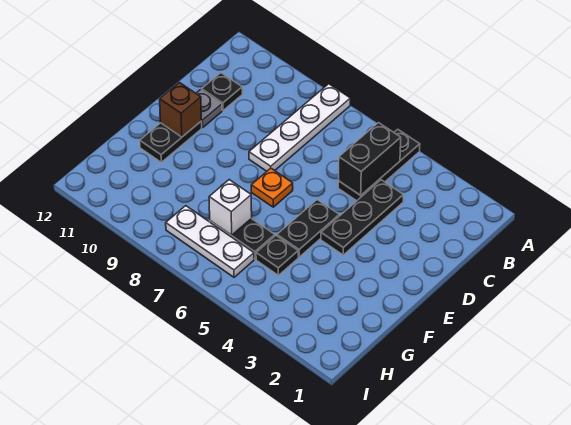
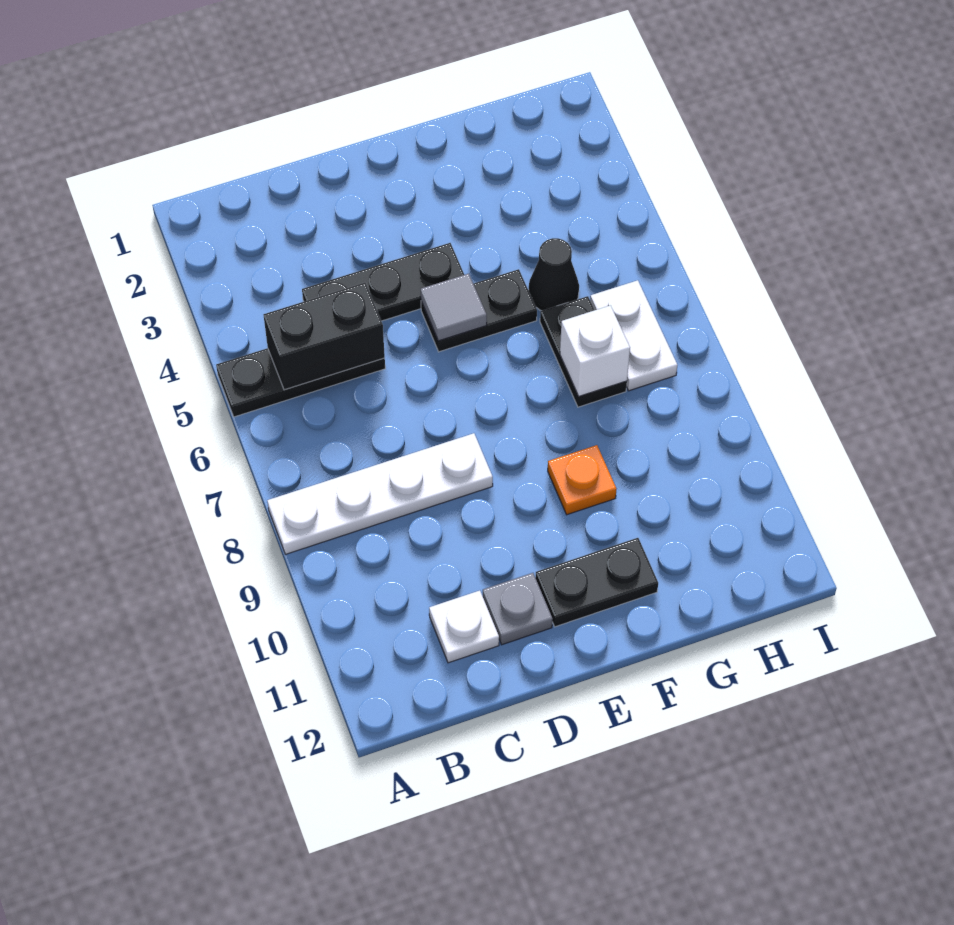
black plate C11 level 1 -> white plate C11 level 1
none -> grey tile E5 level 2
orange plate E7 level 1 -> orange plate F9 level 1
brown brick E11 level 2 -> none
black plate G5 level 1 -> black cone G5 level 1
white plate H6:H8 level 1 -> white plate H6:H7 level 1

